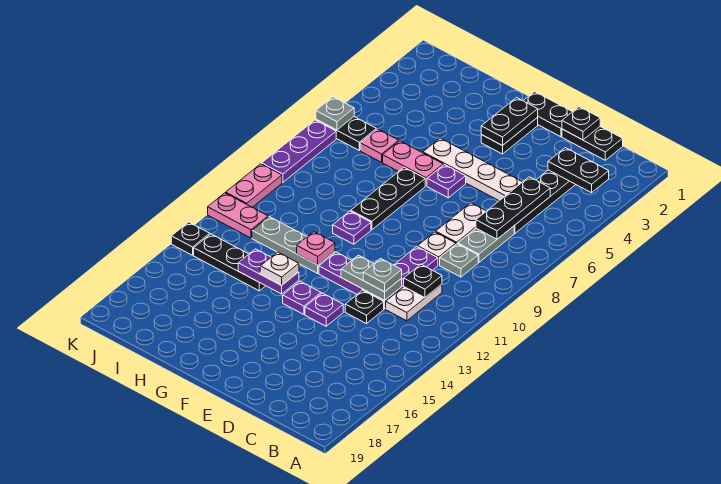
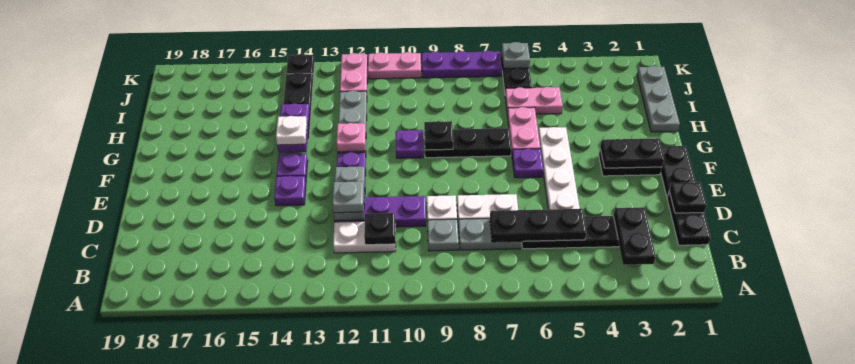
black plate D13 level 1 -> black plate G9 level 2
none -> grey plate H1:J1 level 1
pink plate I6 level 1 -> pink plate I5:I6 level 1

